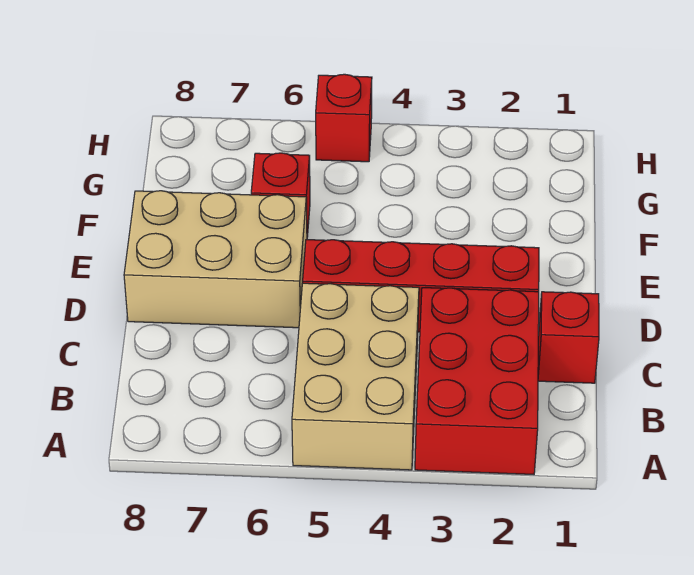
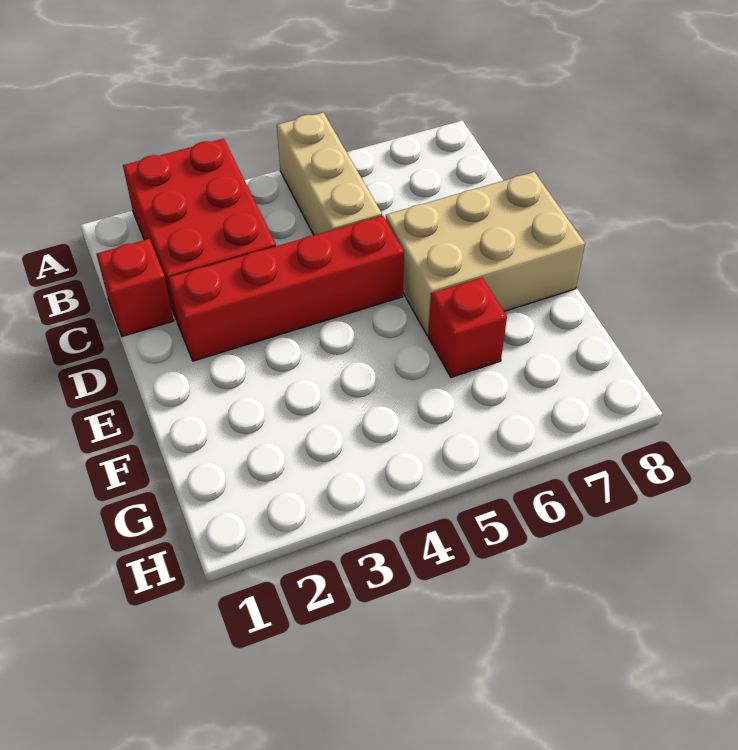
tan brick A4:C5 level 1 -> tan brick A5:C5 level 1
red brick H5 level 1 -> none

